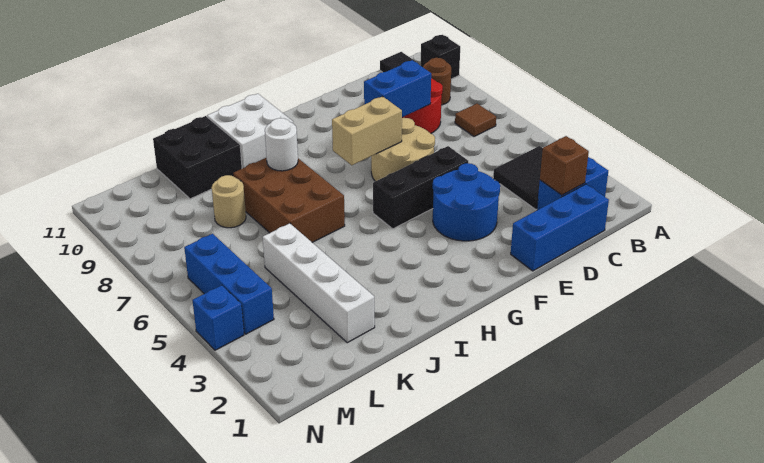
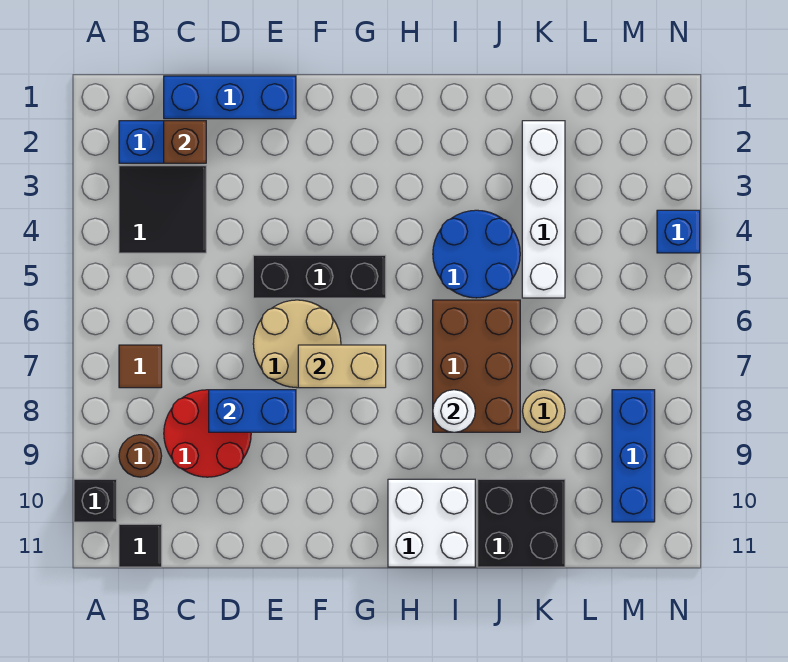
blue round brick E3:F4 level 1 -> blue round brick I4:J5 level 1
blue brick M4:M6 level 1 -> blue brick M8:M10 level 1

